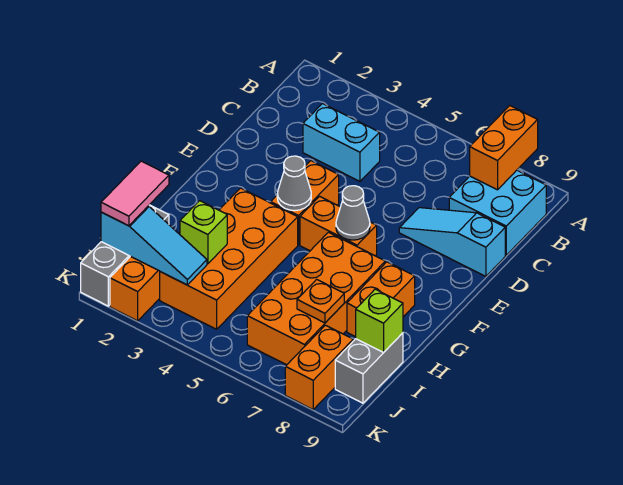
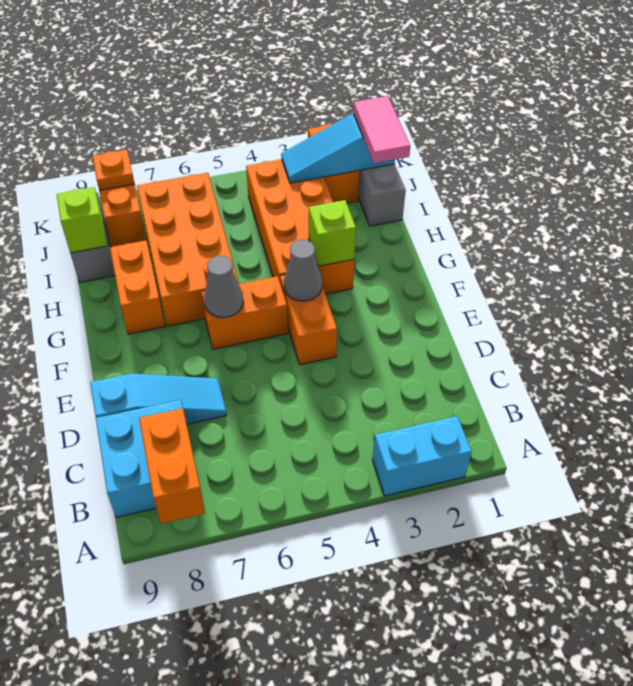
cyan brick C3:C4 level 1 -> cyan brick A2:A3 level 1
lime brick I3 level 2 -> lime brick G3 level 2
orange plate I7 level 2 -> orange plate K8 level 2

